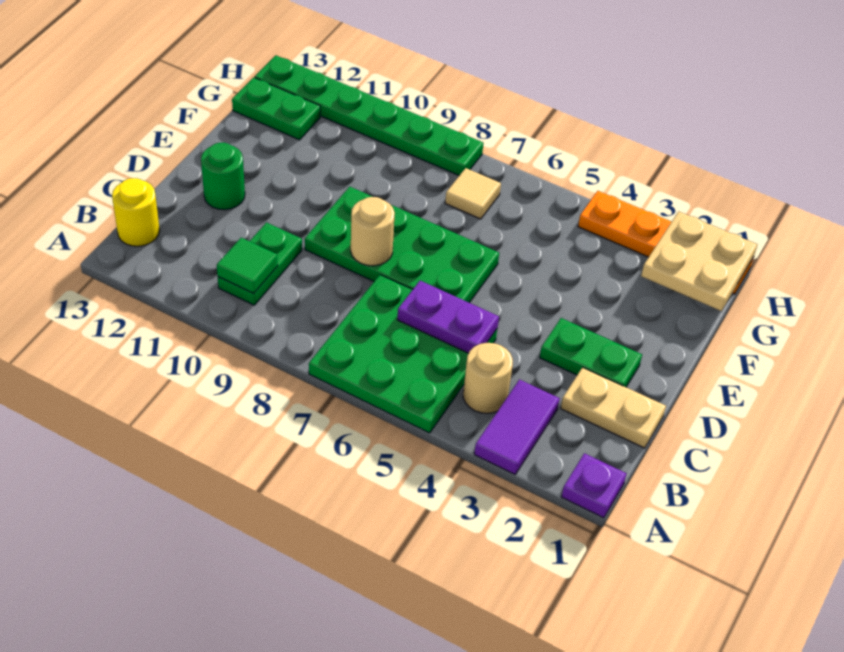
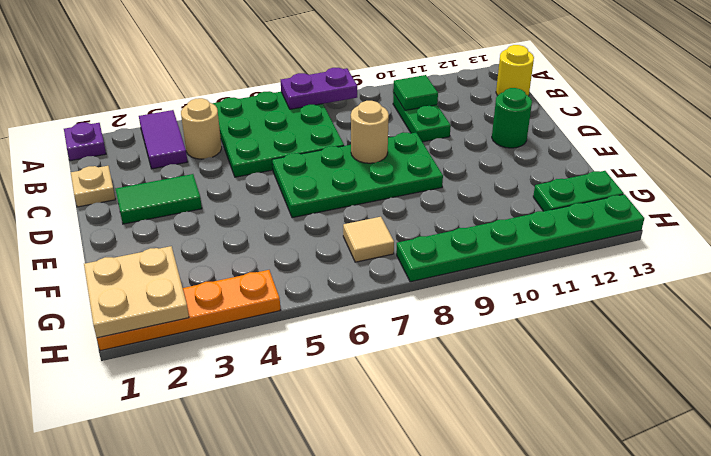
tan plate C1:C2 level 1 -> tan plate C1 level 1
purple plate C5:C6 level 2 -> purple plate A7:A8 level 2
green plate D2:D3 level 1 -> green tile D2:D3 level 1

